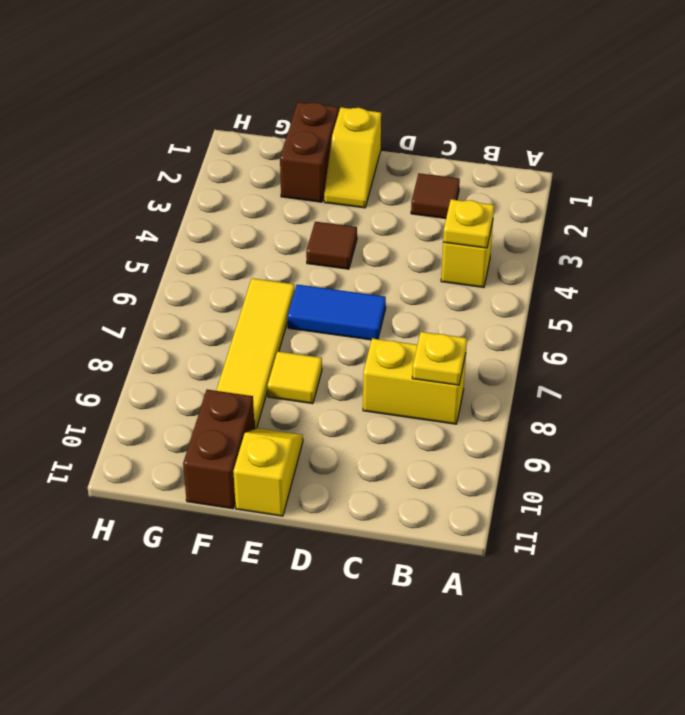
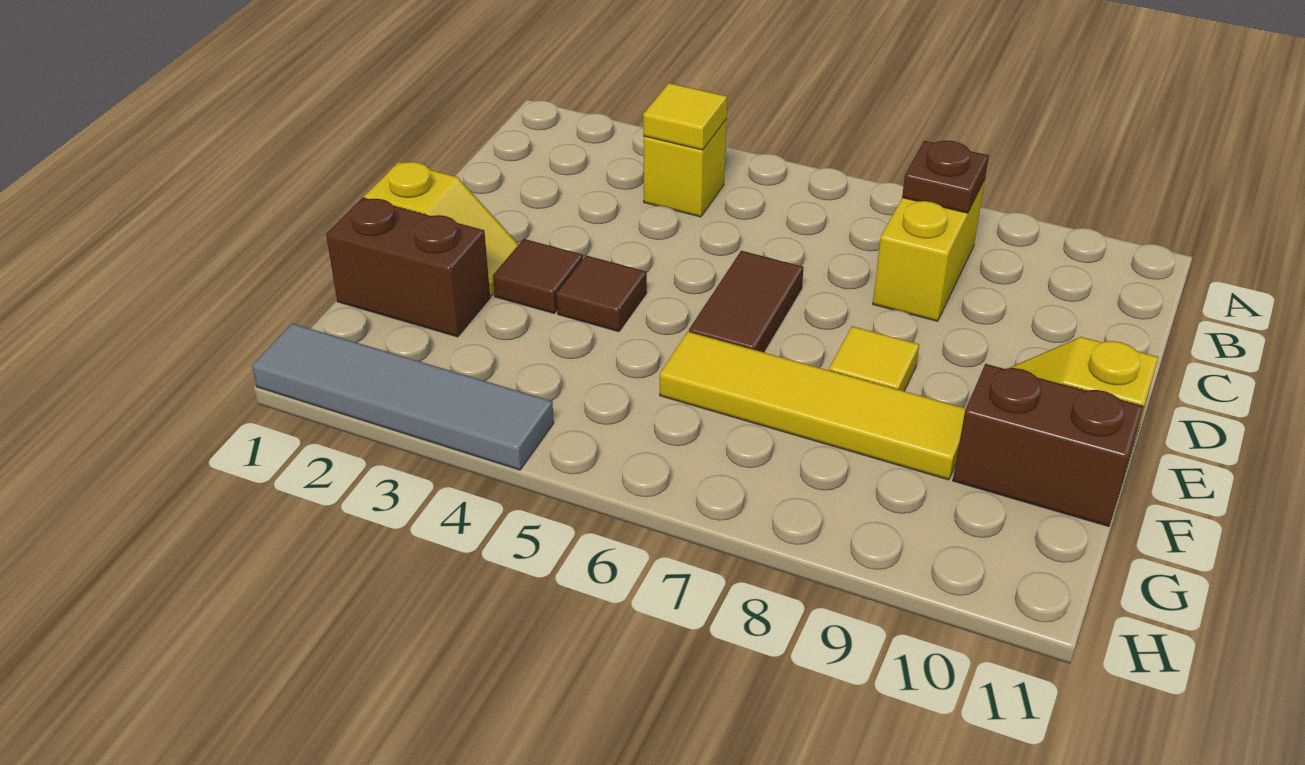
yellow plate B4 level 2 -> yellow tile B4 level 2
yellow plate B8 level 2 -> brown plate B8 level 2
brown tile C2 level 1 -> brown tile E3 level 1
blue tile D6:E6 level 1 -> brown tile D6:E6 level 1
none -> grey tile H1:H4 level 1

